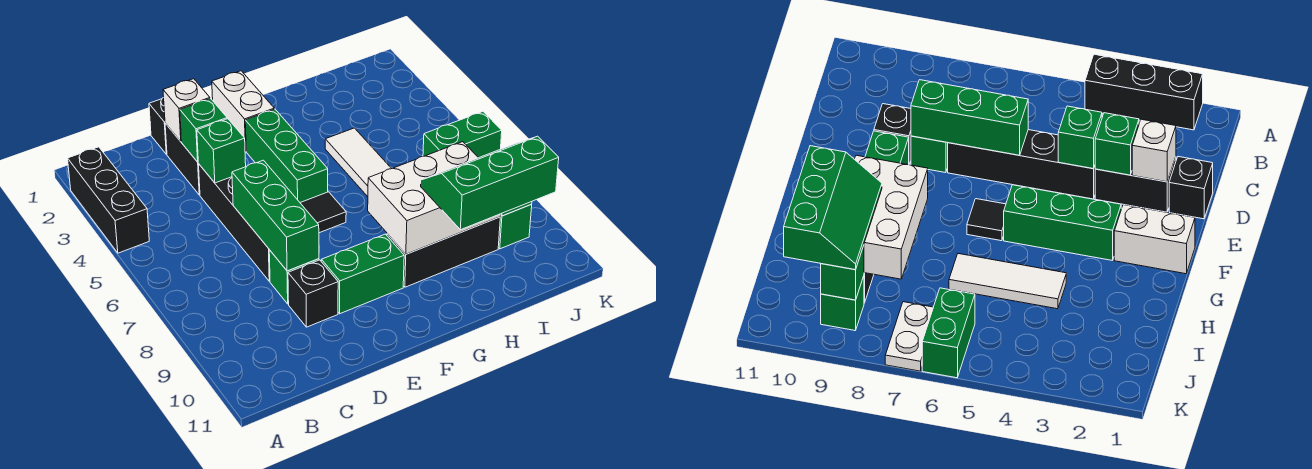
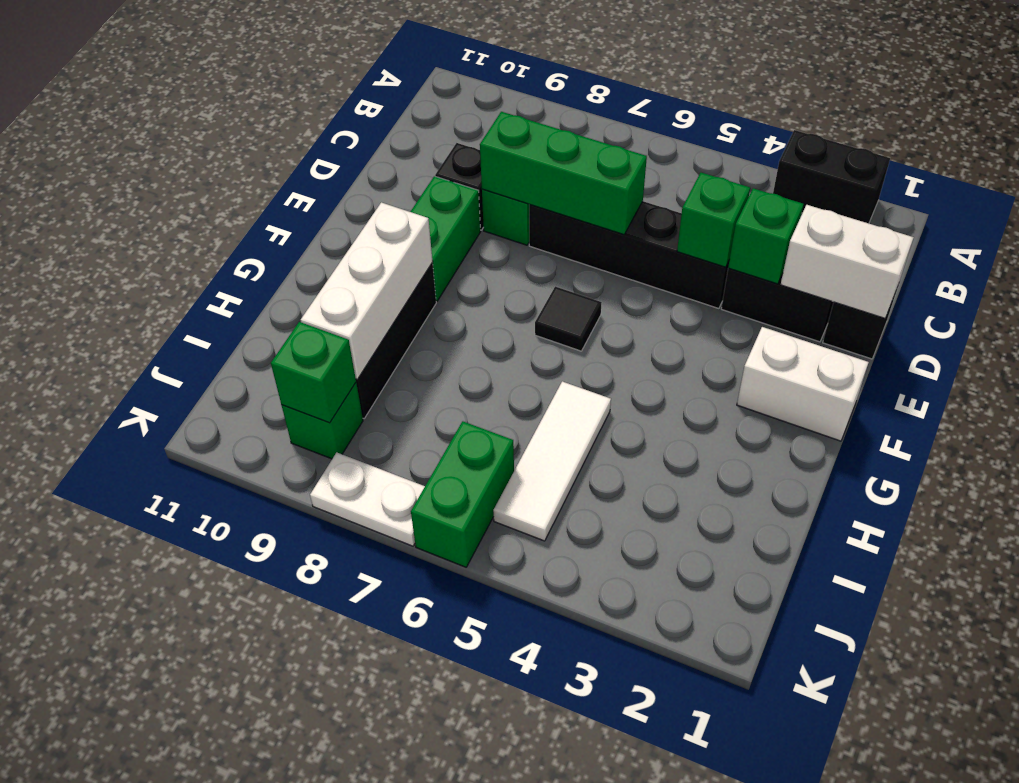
black brick A2:A4 level 1 -> black brick A2:A3 level 1
white brick D2 level 2 -> white brick D1:D2 level 2
green brick F3:F5 level 1 -> none
white brick G8:I9 level 2 -> white brick G9:I9 level 2
white tile H4:H6 level 1 -> white tile H5:J5 level 1
green slope H9:J10 level 3 top 10 -> none
white plate J7:K7 level 1 -> white plate K7:K8 level 1

